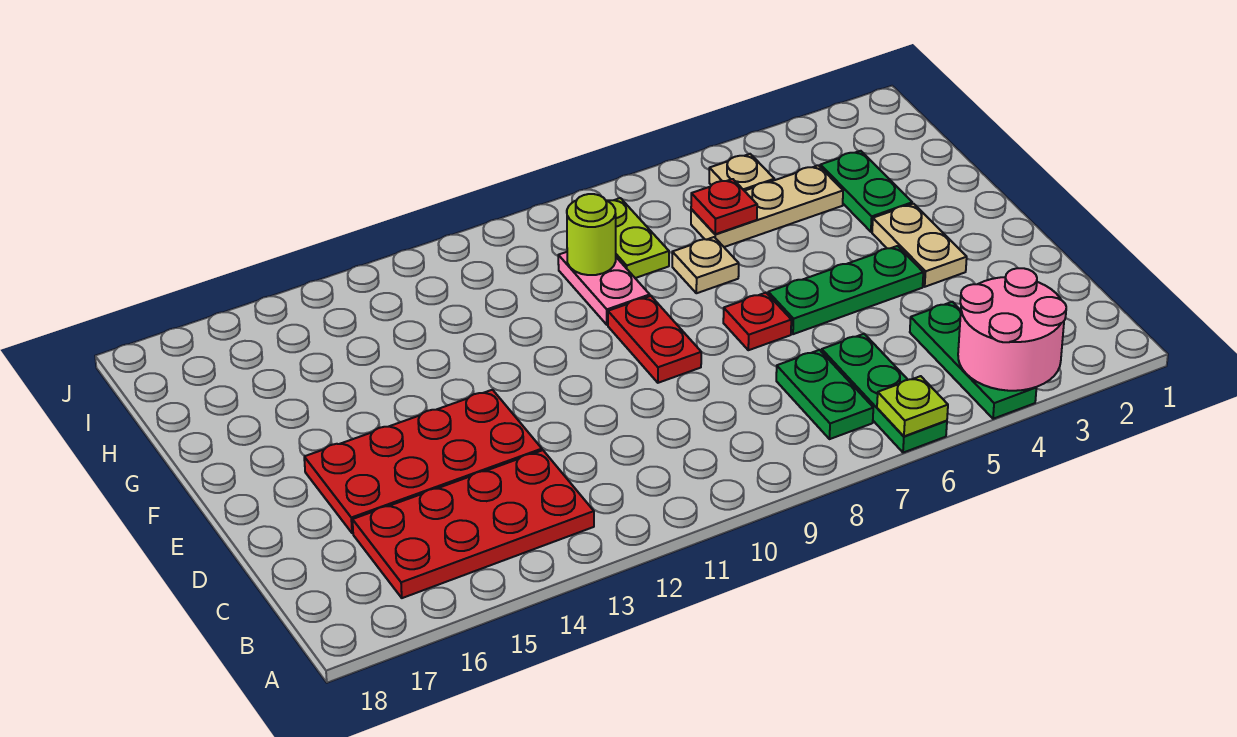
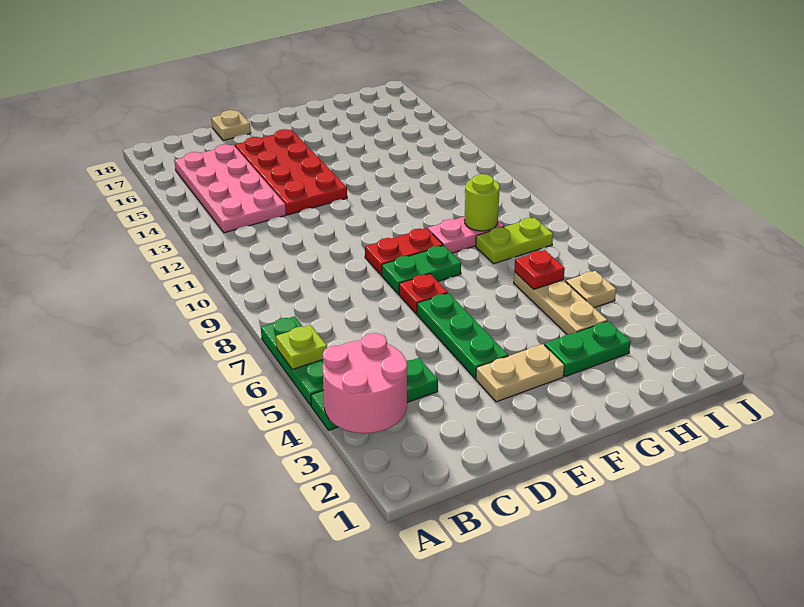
green plate A6:C6 level 1 -> green plate A5:A7 level 1
green plate B7:C7 level 1 -> green plate E8:F8 level 1
red plate B13:C16 level 1 -> pink plate B13:C16 level 1
tan plate G7 level 1 -> tan plate D18 level 1

